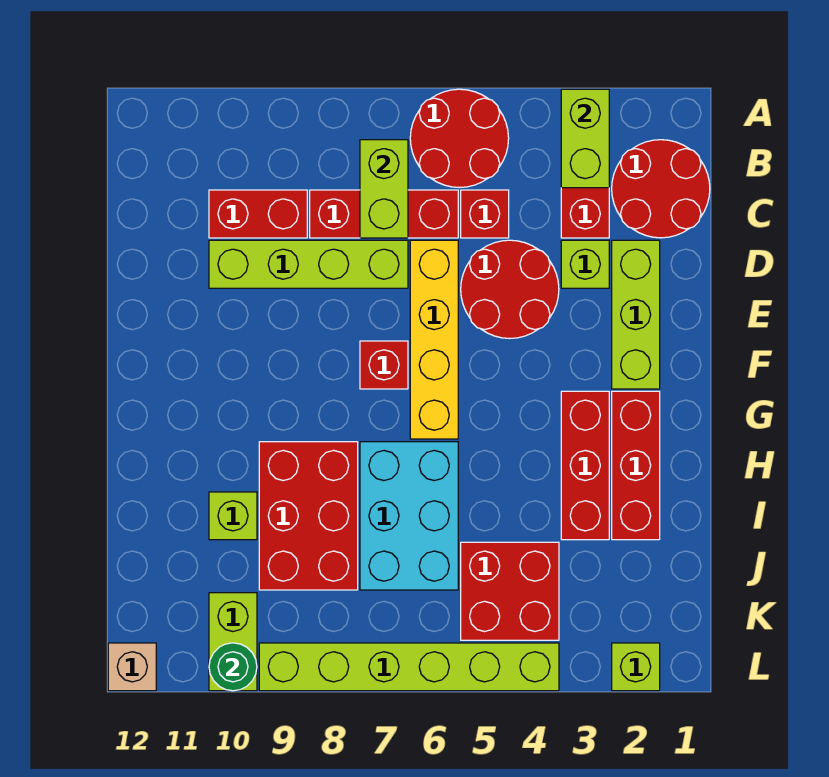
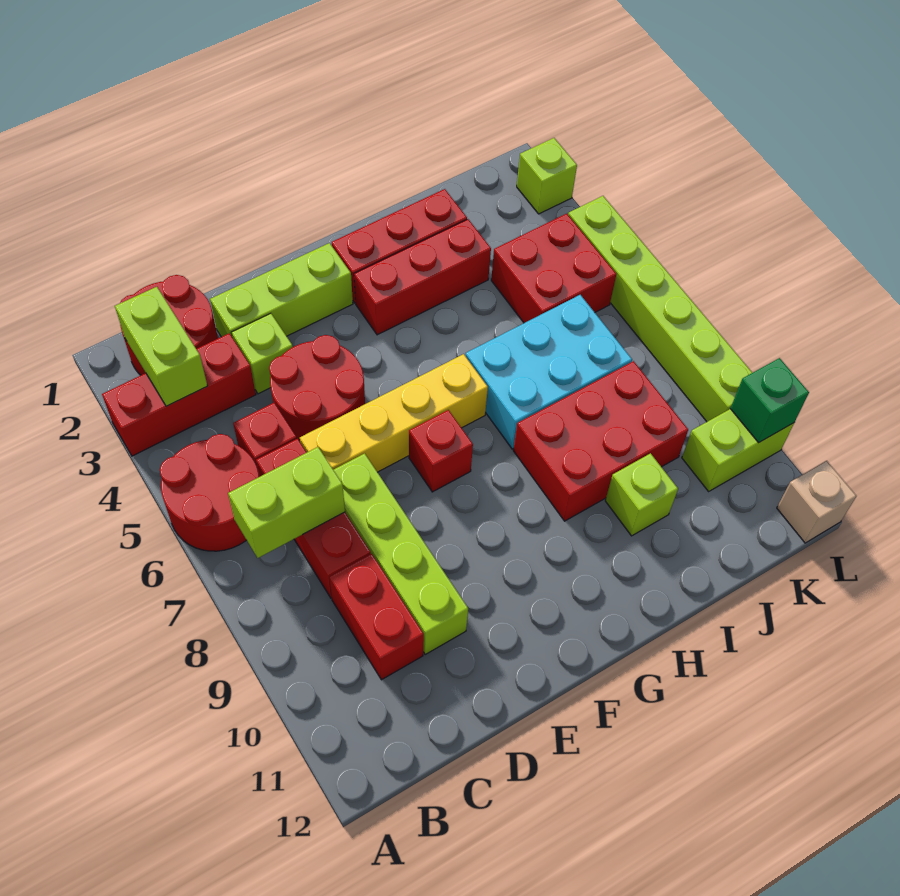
lime brick A3:B3 level 2 -> lime brick B2:B3 level 2
green round brick L10 level 2 -> green brick L10 level 2

